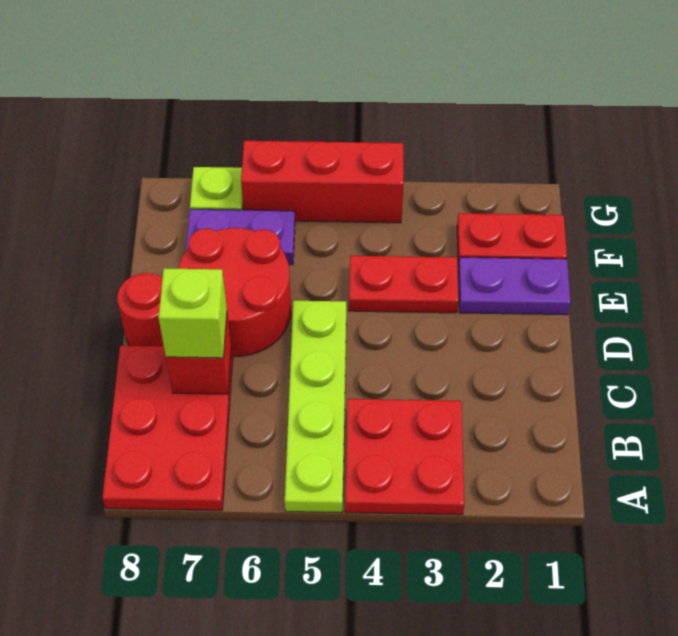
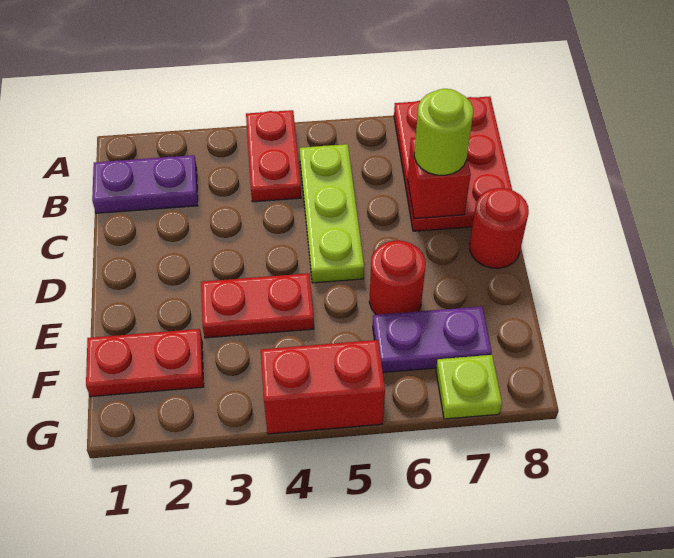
red plate A3:B4 level 1 -> red plate A4:B4 level 1
lime plate A5:D5 level 1 -> lime plate B5:D5 level 1
lime brick C7 level 3 -> lime round brick C7 level 3
red round brick D6:E7 level 1 -> red round brick E6 level 1
purple plate E1:E2 level 1 -> purple plate B1:B2 level 1
red brick G4:G6 level 1 -> red brick G4:G5 level 1

